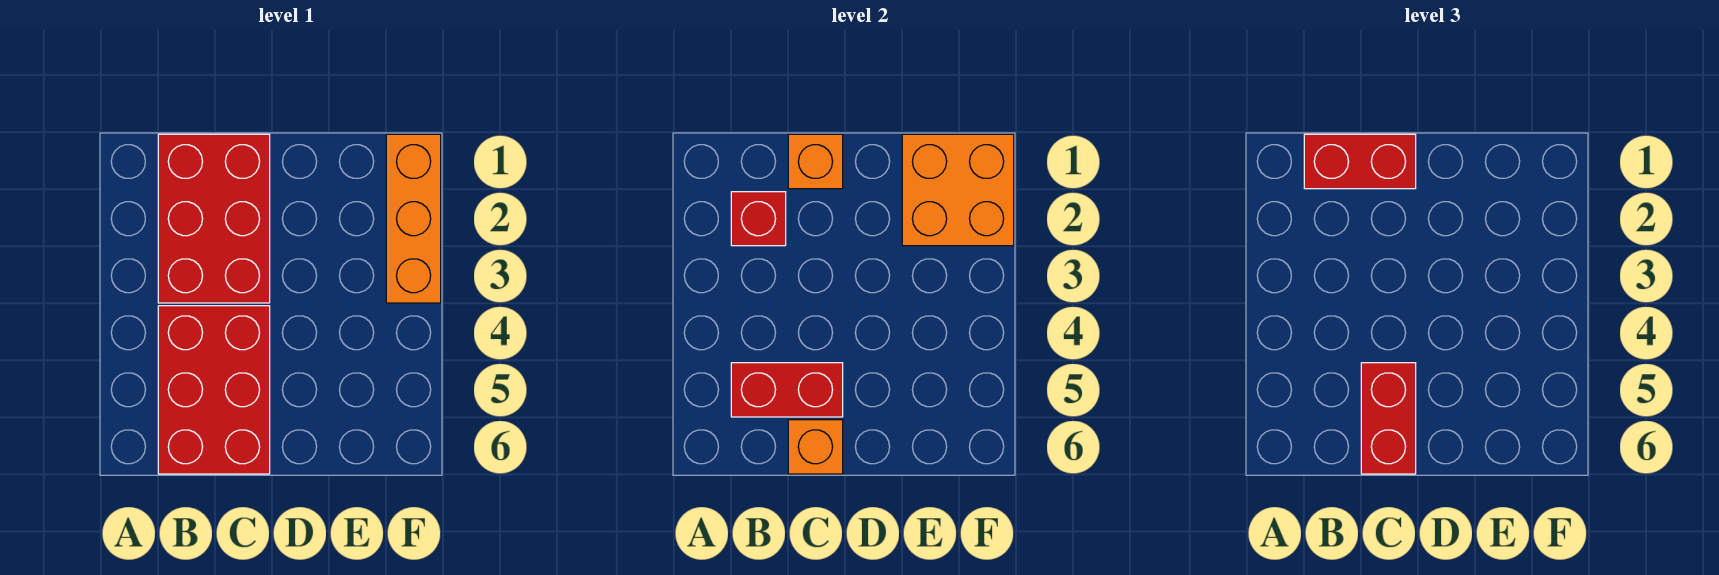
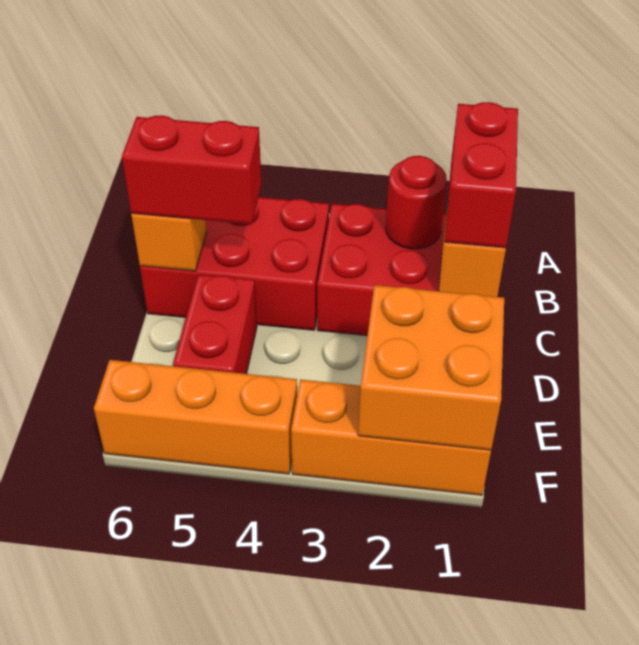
red brick B2 level 2 -> red round brick B2 level 2
red brick B5:C5 level 2 -> red brick D5:E5 level 1
none -> orange brick F4:F6 level 1

